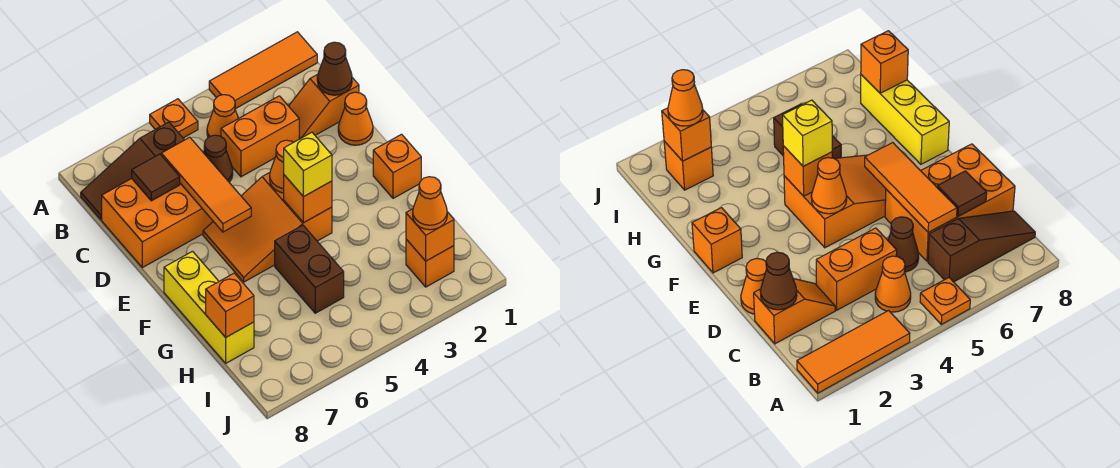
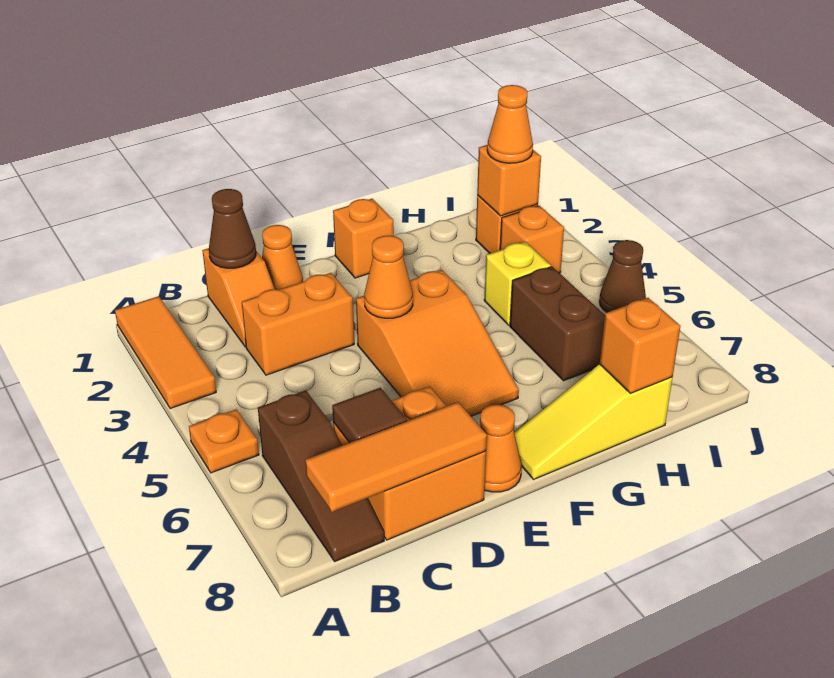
orange cone B4 level 1 -> orange cone E8 level 1
orange brick C3:C4 level 1 -> orange brick C3:D3 level 1
brown cone C5 level 1 -> brown cone J5 level 1
orange brick C6:D8 level 1 -> orange brick C7:D8 level 1
orange tile C6:E6 level 2 -> orange tile B8:D8 level 2
orange brick F4 level 2 -> orange brick I3 level 1
yellow brick F4 level 3 -> yellow brick H4 level 1
yellow brick F8:H8 level 1 -> yellow slope F8:H8 level 1 top H
brown brick G5:H5 level 1 -> brown brick H5:H6 level 1

